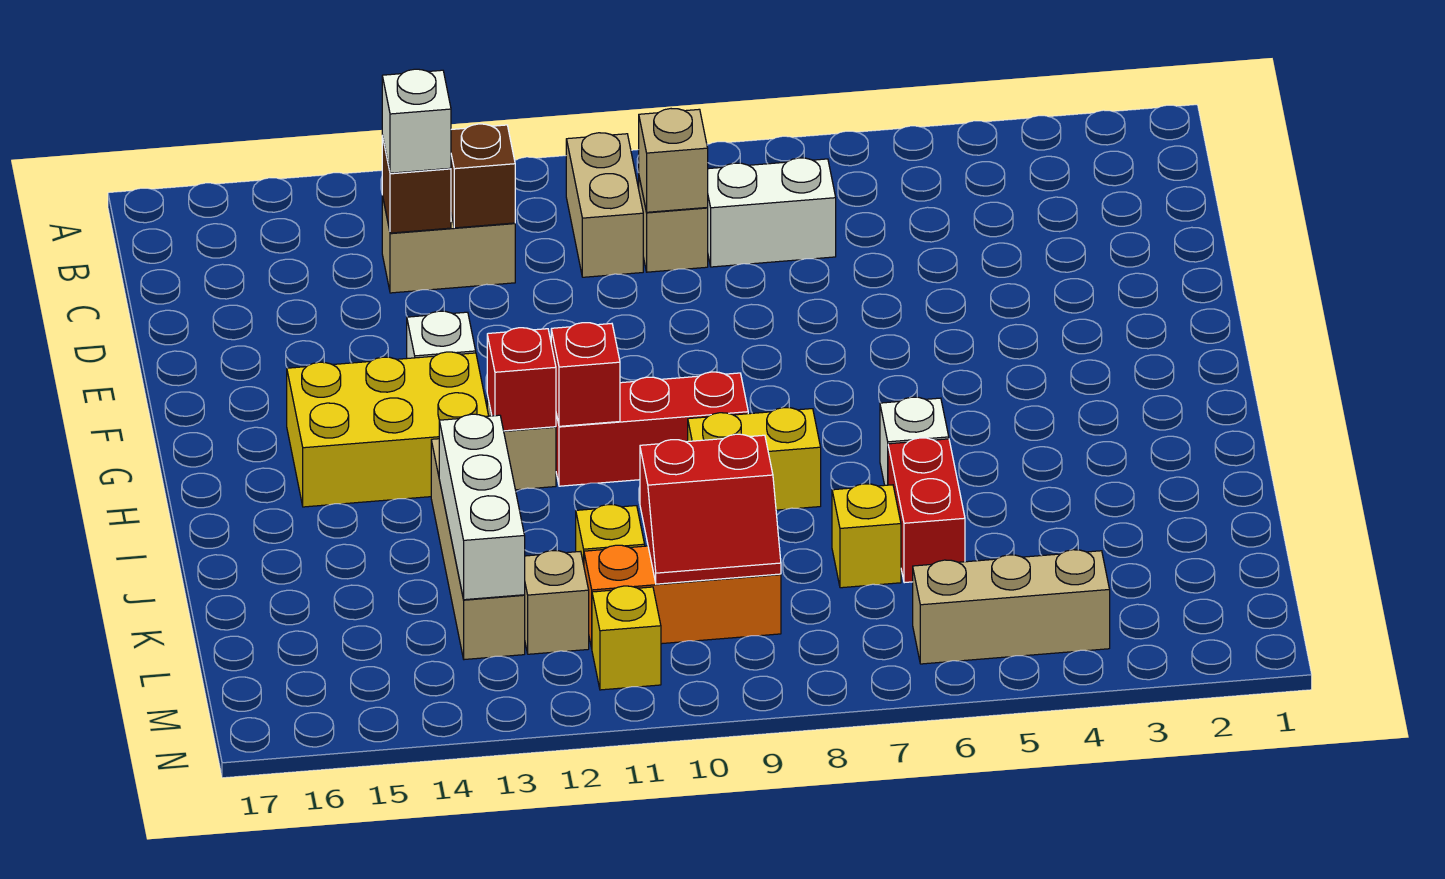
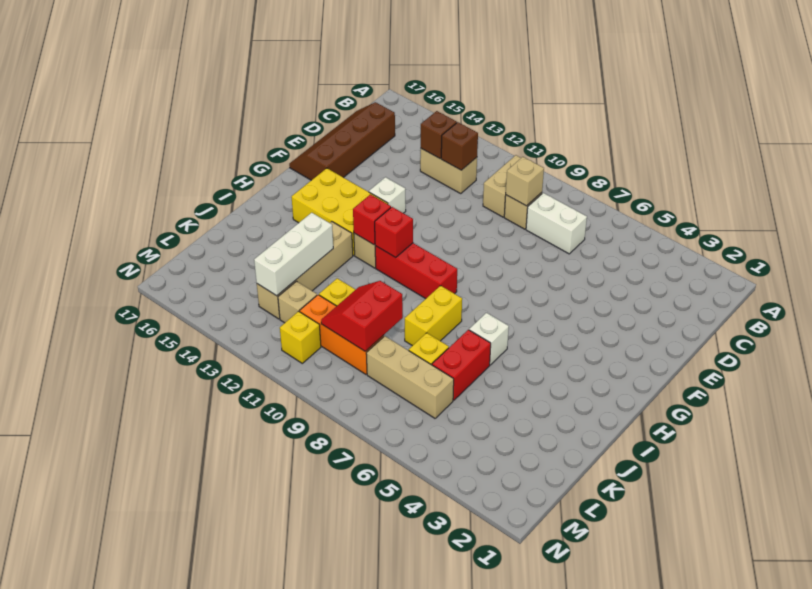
white brick C13 level 3 -> none
none -> brown slope C16:F17 level 1 top 16
yellow brick I8:I9 level 1 -> yellow brick I8:J8 level 1
red slope K9:L10 level 2 top K -> red slope K9:L10 level 2 top 9
tan brick M4:M6 level 1 -> tan brick L6:L8 level 1

